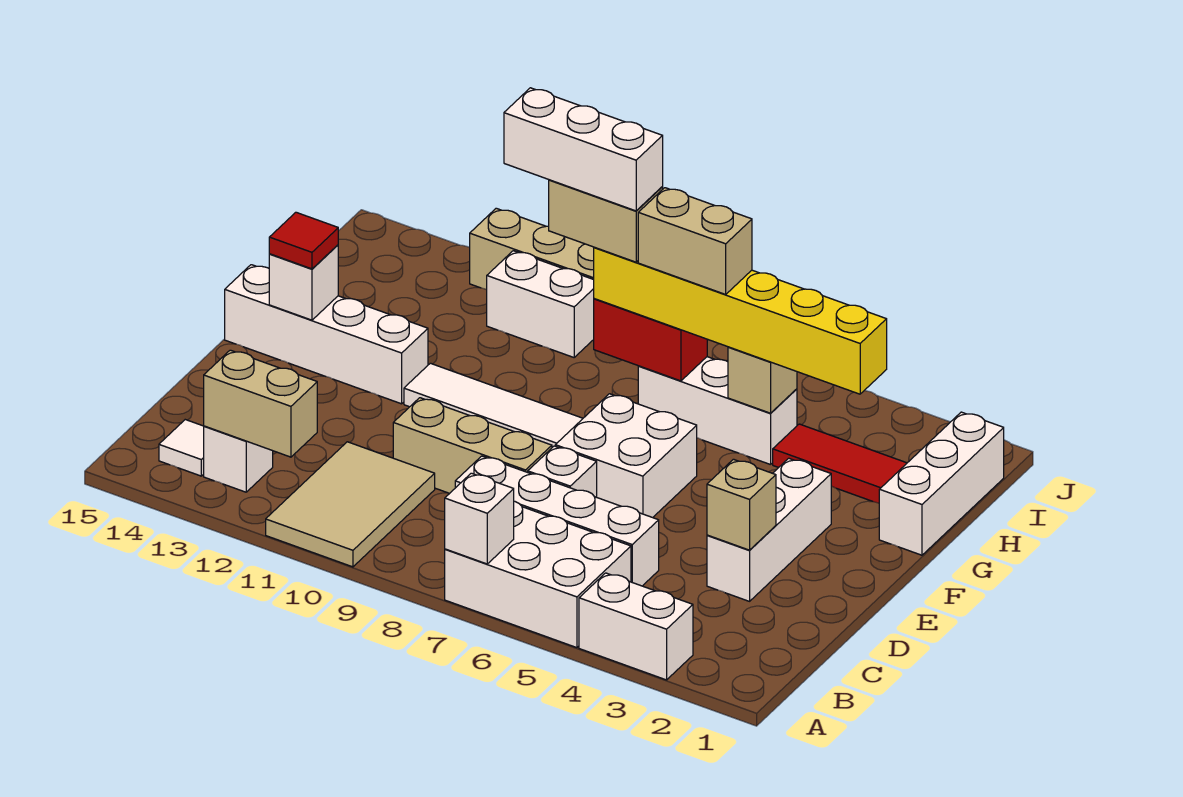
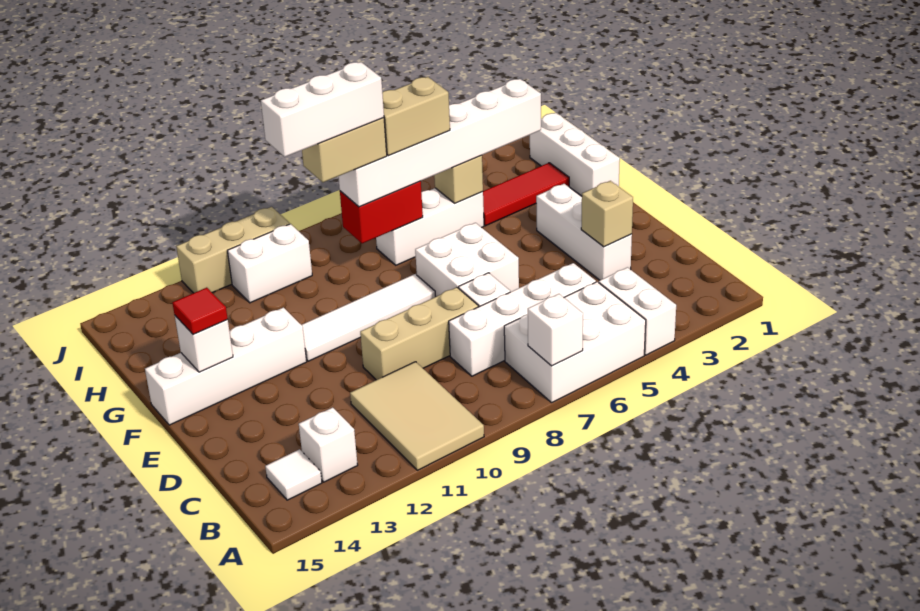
white brick A3:A4 level 1 -> white brick A4:B4 level 1
tan brick B12:B13 level 2 -> none
yellow brick H3:H8 level 3 -> white brick H3:H8 level 3

